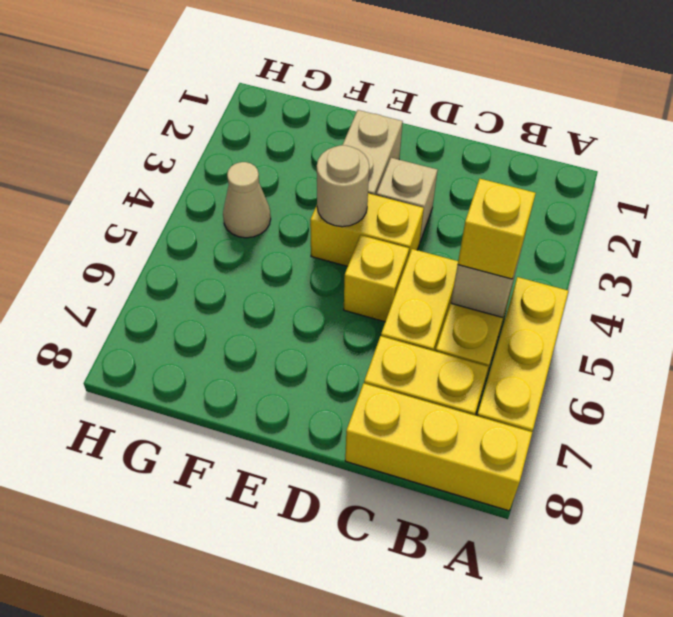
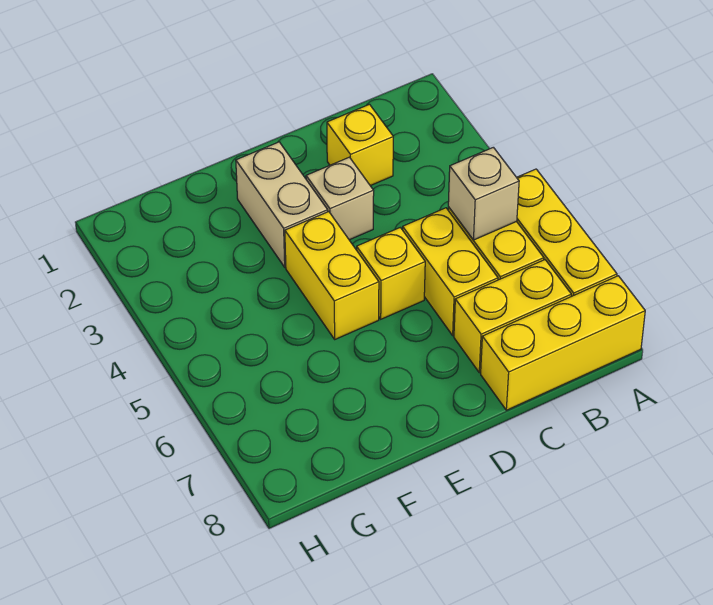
yellow brick B5 level 3 -> yellow brick C2 level 1
yellow brick D4:E4 level 1 -> yellow brick E4:E5 level 1
tan round brick E4 level 2 -> none
tan cone G4 level 1 -> none

